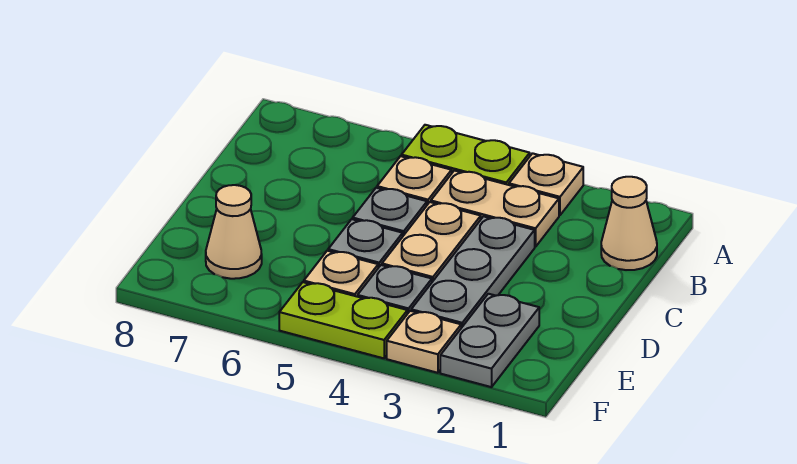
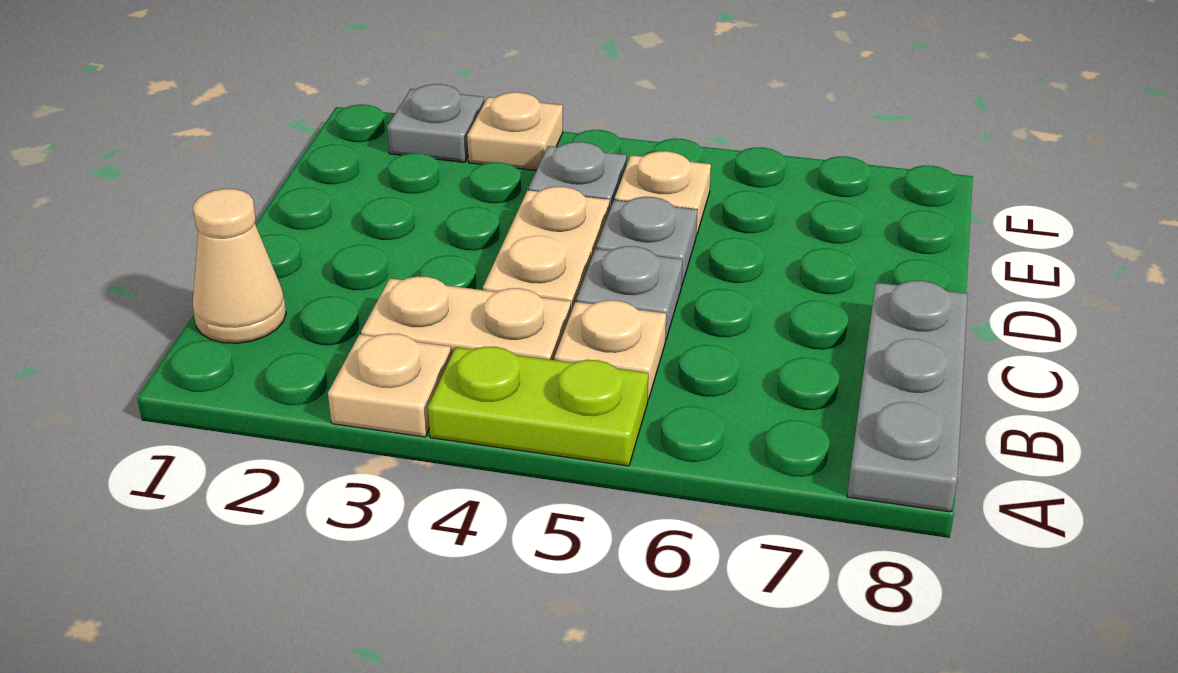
grey plate C3:E3 level 1 -> grey plate A8:C8 level 1
grey plate E2:F2 level 1 -> grey plate F2 level 1
tan cone E7 level 1 -> none
lime plate F4:F5 level 1 -> none

